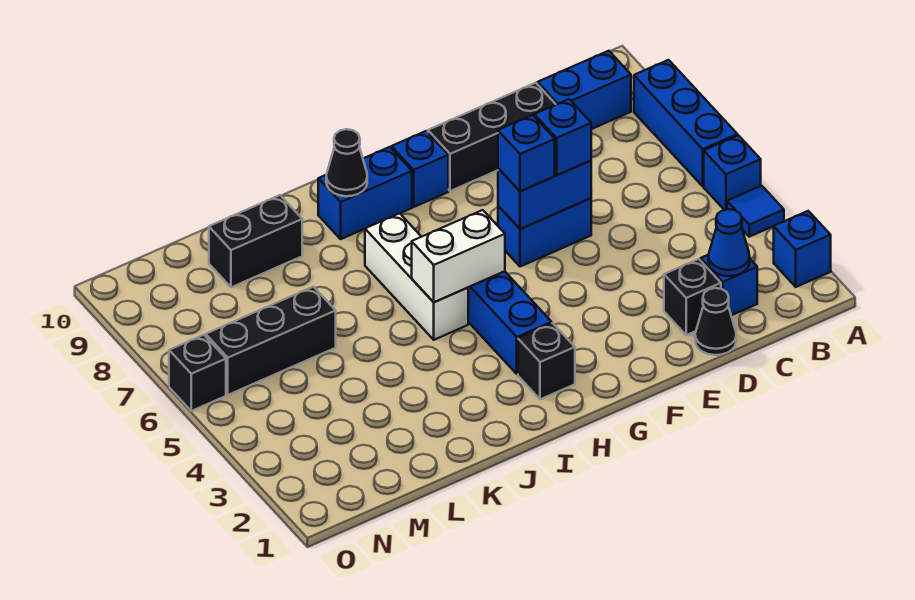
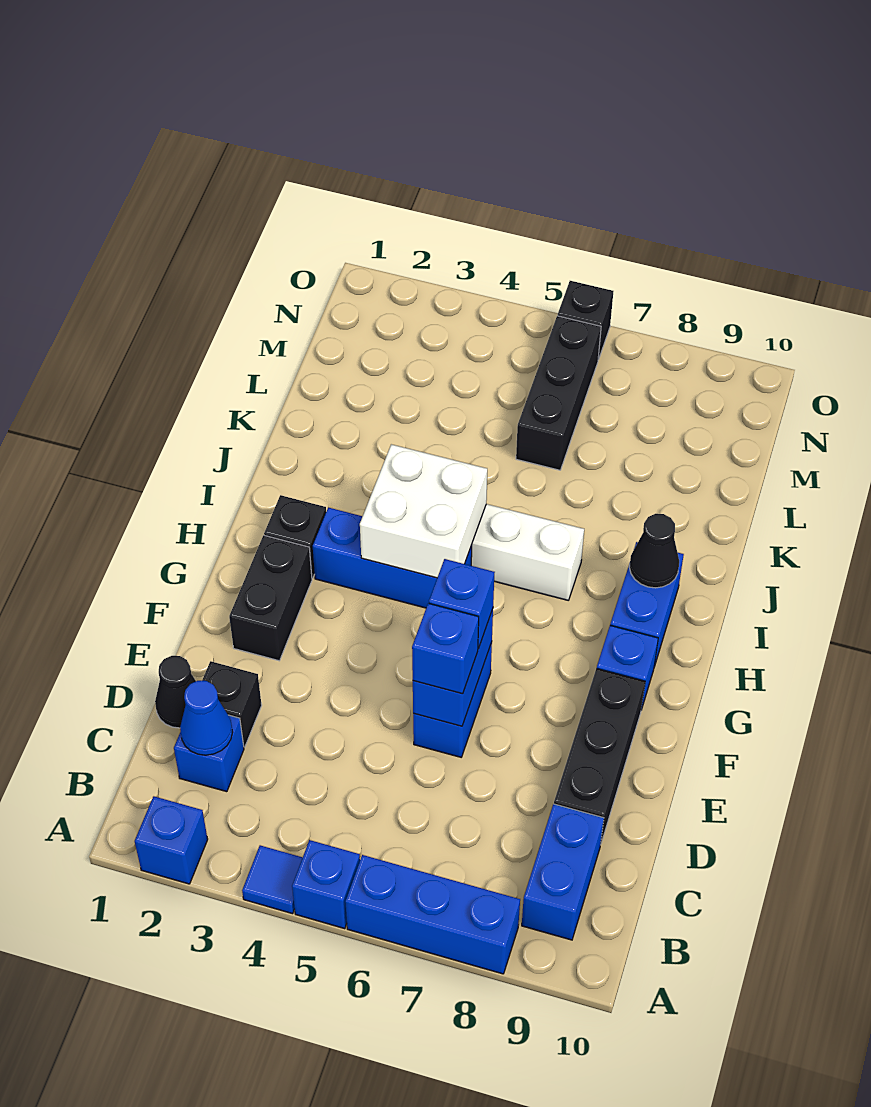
white brick H5:I5 level 2 -> white brick H4:I5 level 2
black brick K9:L9 level 1 -> black brick F2:G2 level 1

